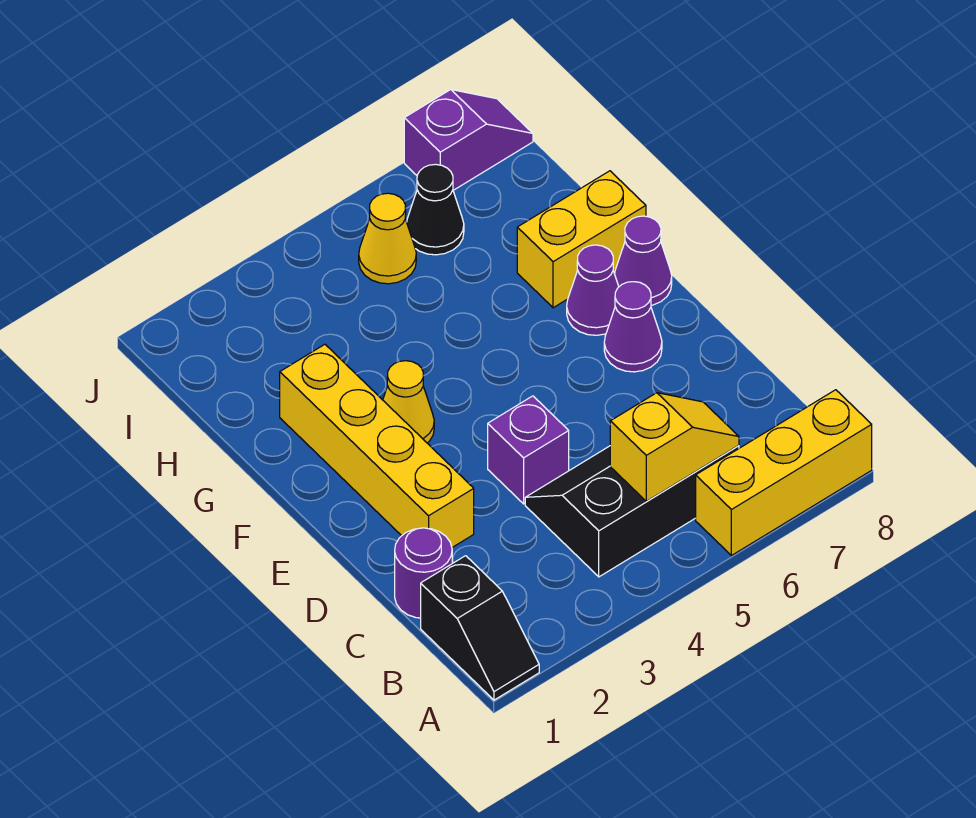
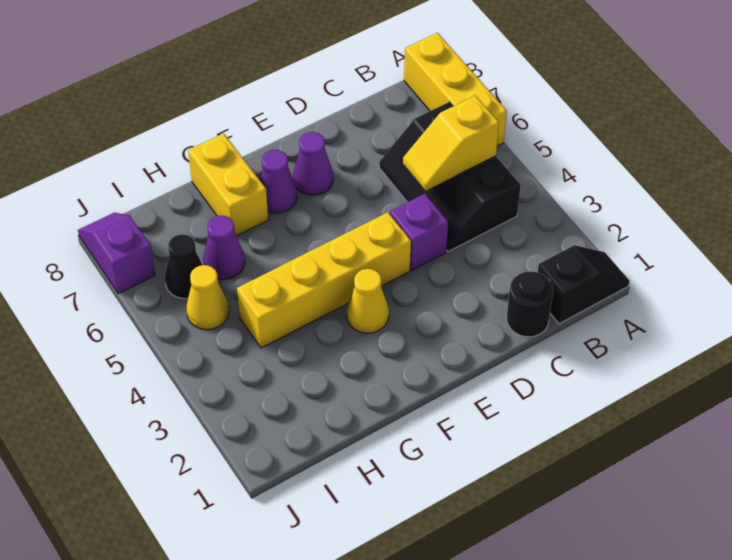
yellow slope B5:B6 level 2 top 5 -> yellow slope B5:C5 level 2 top B
purple round brick C1 level 1 -> black round brick C1 level 1
yellow brick D2:G2 level 1 -> yellow brick E4:H4 level 1
purple cone F8 level 1 -> purple cone H6 level 1

